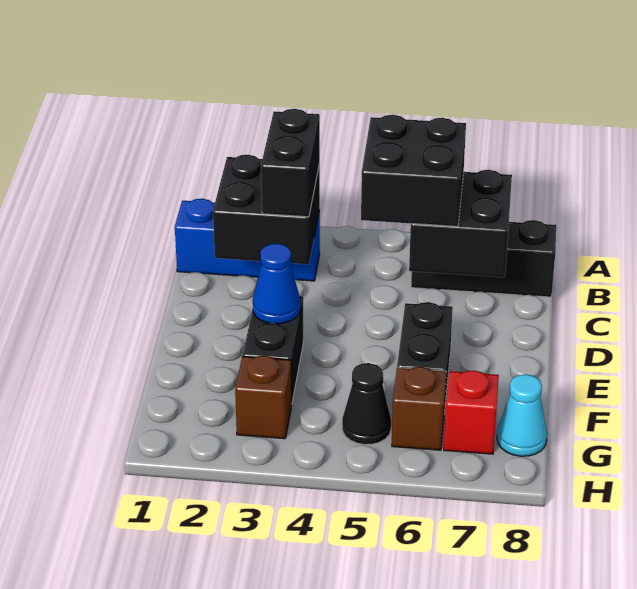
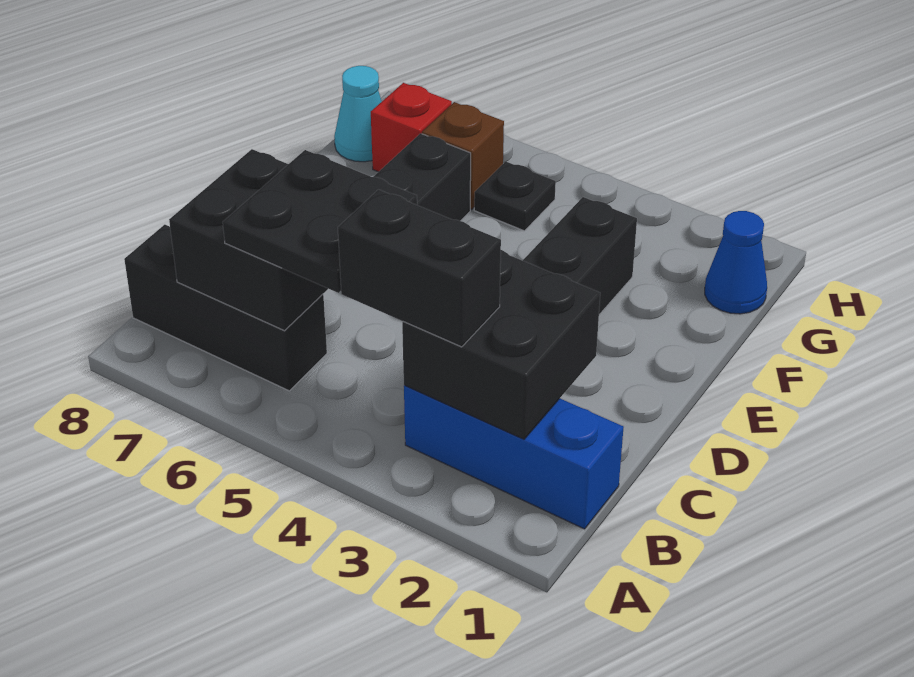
black brick B3:C3 level 3 -> black brick B3:B4 level 3
black brick B5:C6 level 3 -> black plate B5:C6 level 3
blue cone E3 level 2 -> blue cone G1 level 1
brown brick G3 level 1 -> none
black cone G5 level 1 -> black plate G5 level 1

